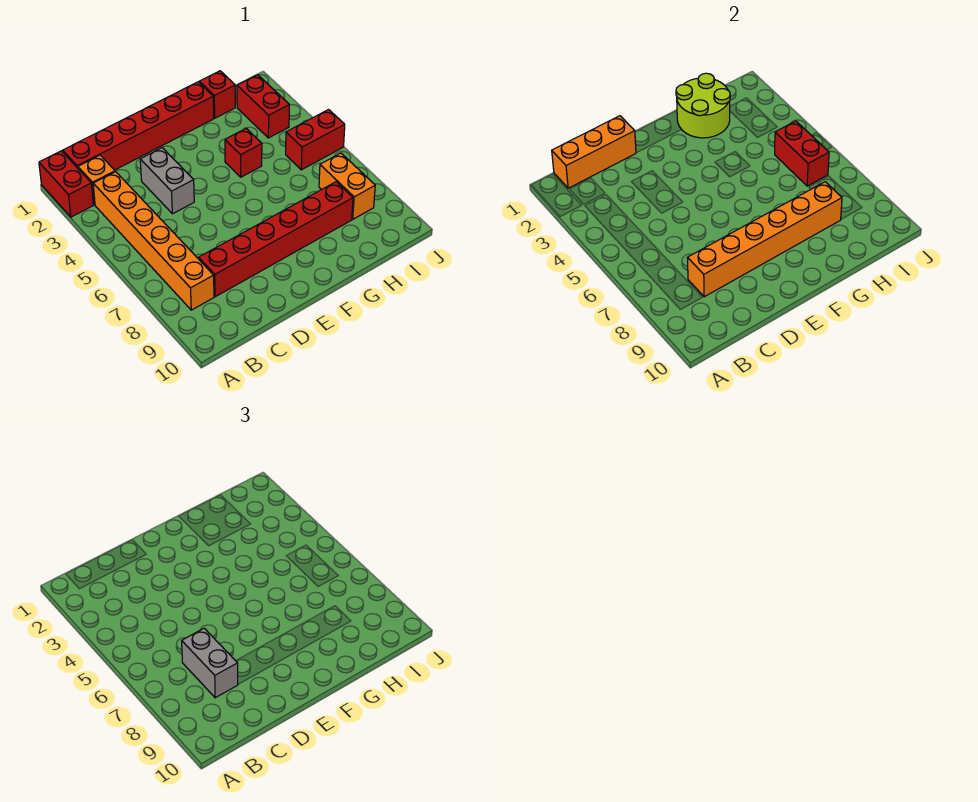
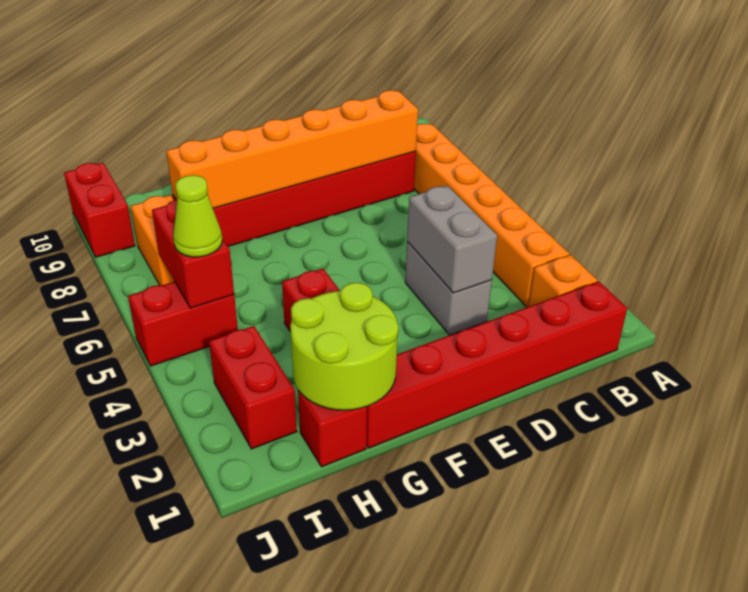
red brick A1:A2 level 1 -> red brick J9:J10 level 1
orange brick B1:D1 level 2 -> none
grey brick C7:C8 level 3 -> grey brick D3:D4 level 2
none -> lime cone I5 level 3

